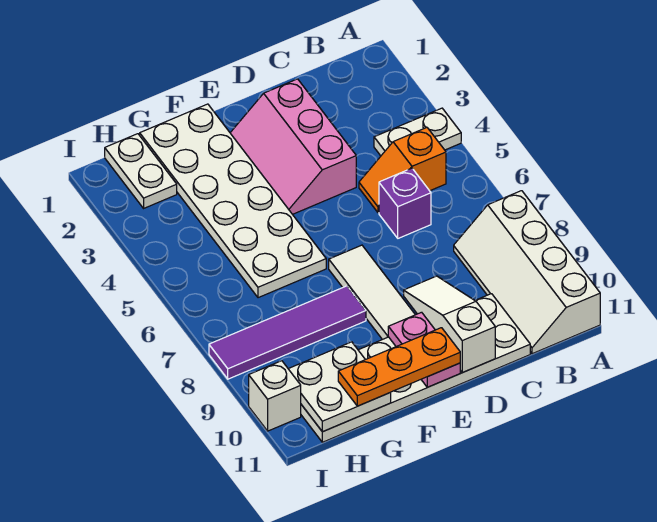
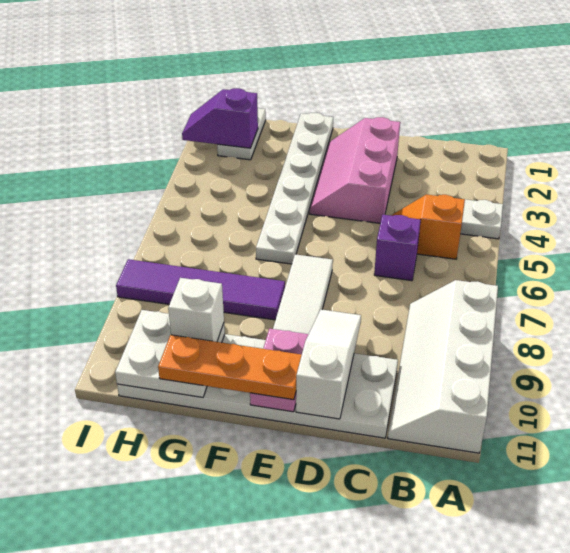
white plate F1:G6 level 1 -> white plate F1:F6 level 1
none -> purple slope H2:I2 level 2 top H
white brick I10 level 1 -> white brick G10 level 3

